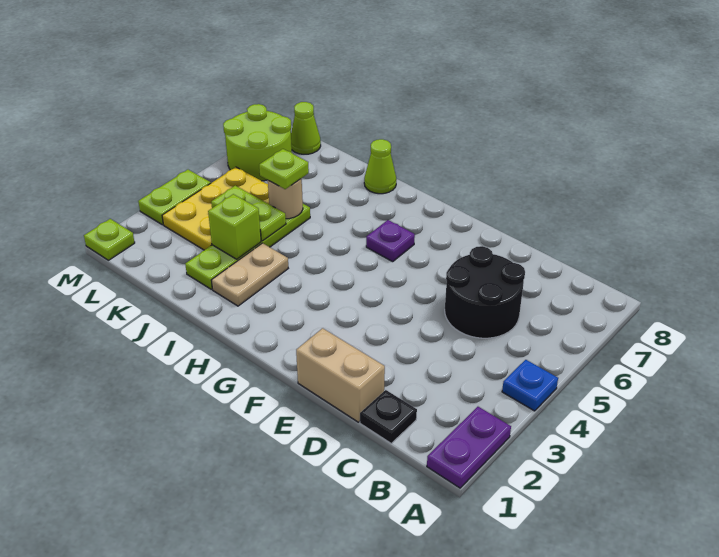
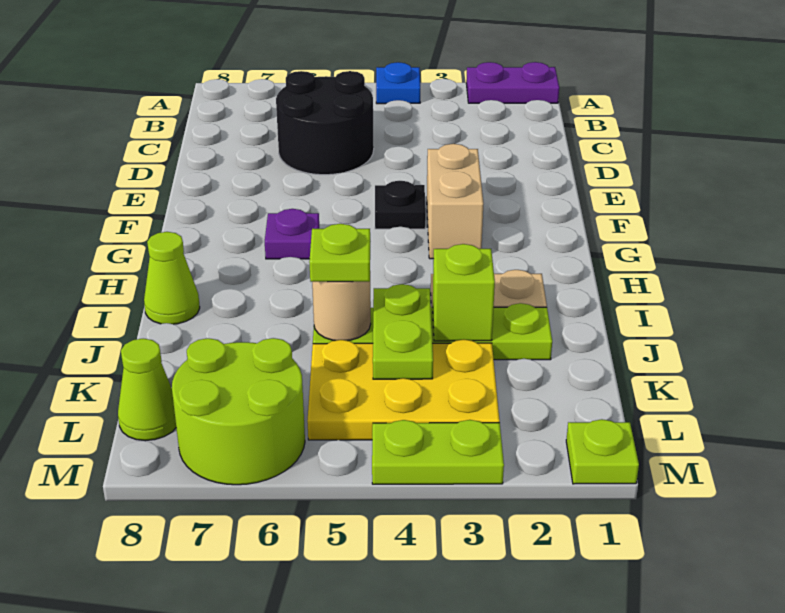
black plate C1 level 1 -> black plate F4 level 1
tan brick D1:E1 level 1 -> tan brick F3:G3 level 1

